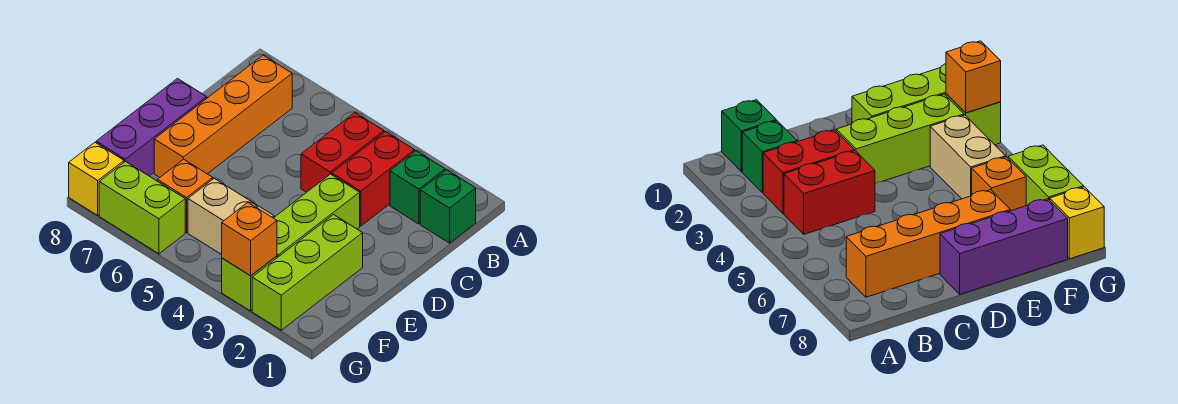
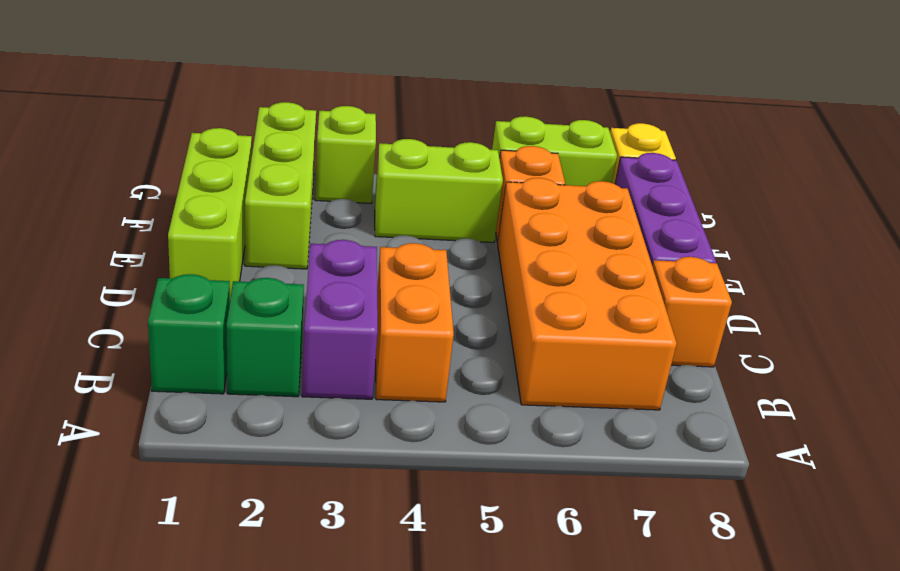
red brick B3:C3 level 1 -> purple brick B3:C3 level 1
red brick B4:C4 level 1 -> orange brick B4:C4 level 1
orange brick B7:E7 level 1 -> orange brick B6:E7 level 1
lime brick D3:F3 level 1 -> lime brick D1:F1 level 1
tan brick F4:F5 level 1 -> lime brick F4:F5 level 1
orange brick G3 level 2 -> orange brick C8 level 1

